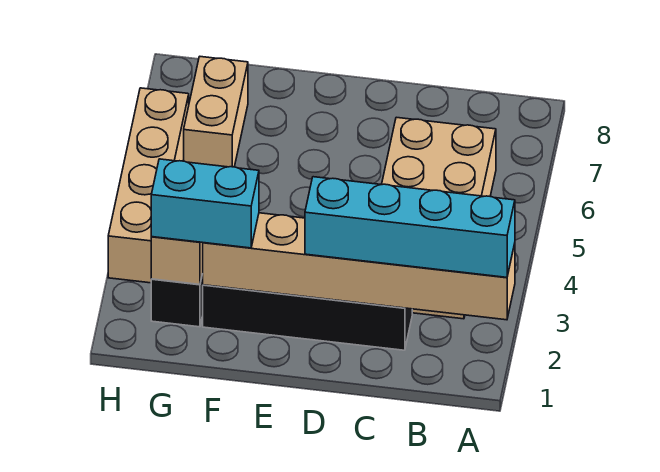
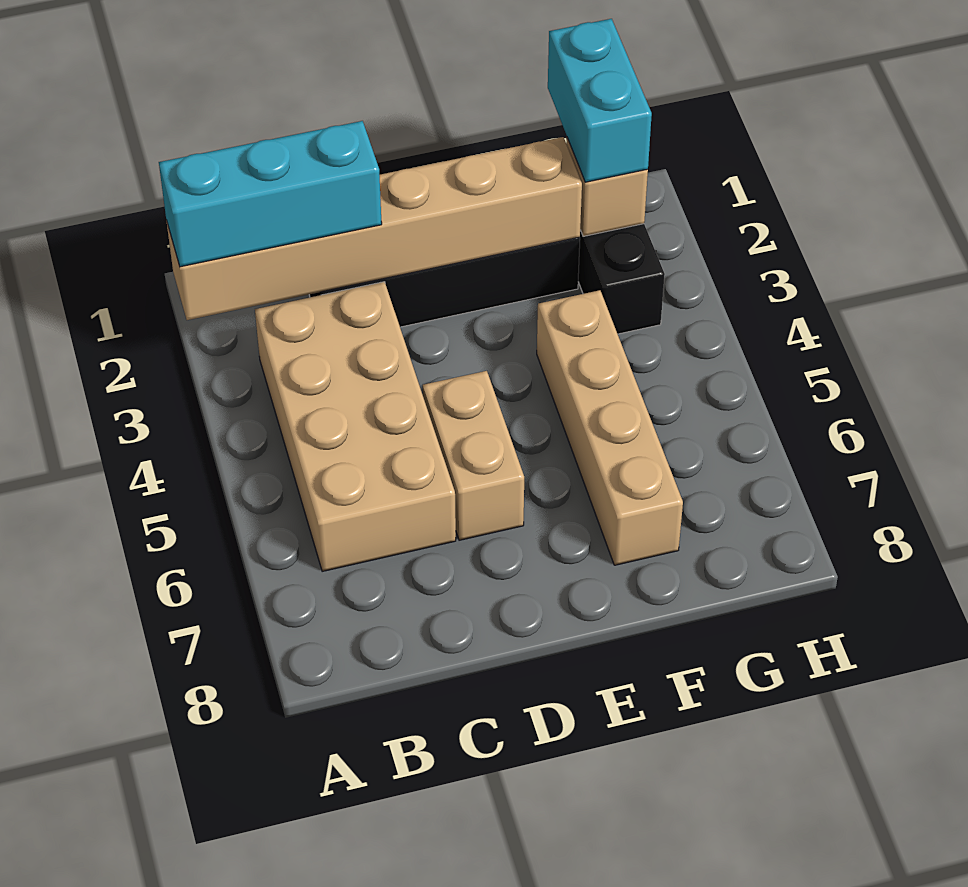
cyan brick A2:D2 level 3 -> cyan brick A2:C2 level 3
cyan brick F2:G2 level 3 -> cyan brick G1:G2 level 3
tan brick G6:G7 level 1 -> tan brick D5:D6 level 1
tan brick H3:H6 level 1 -> tan brick F4:F7 level 1

